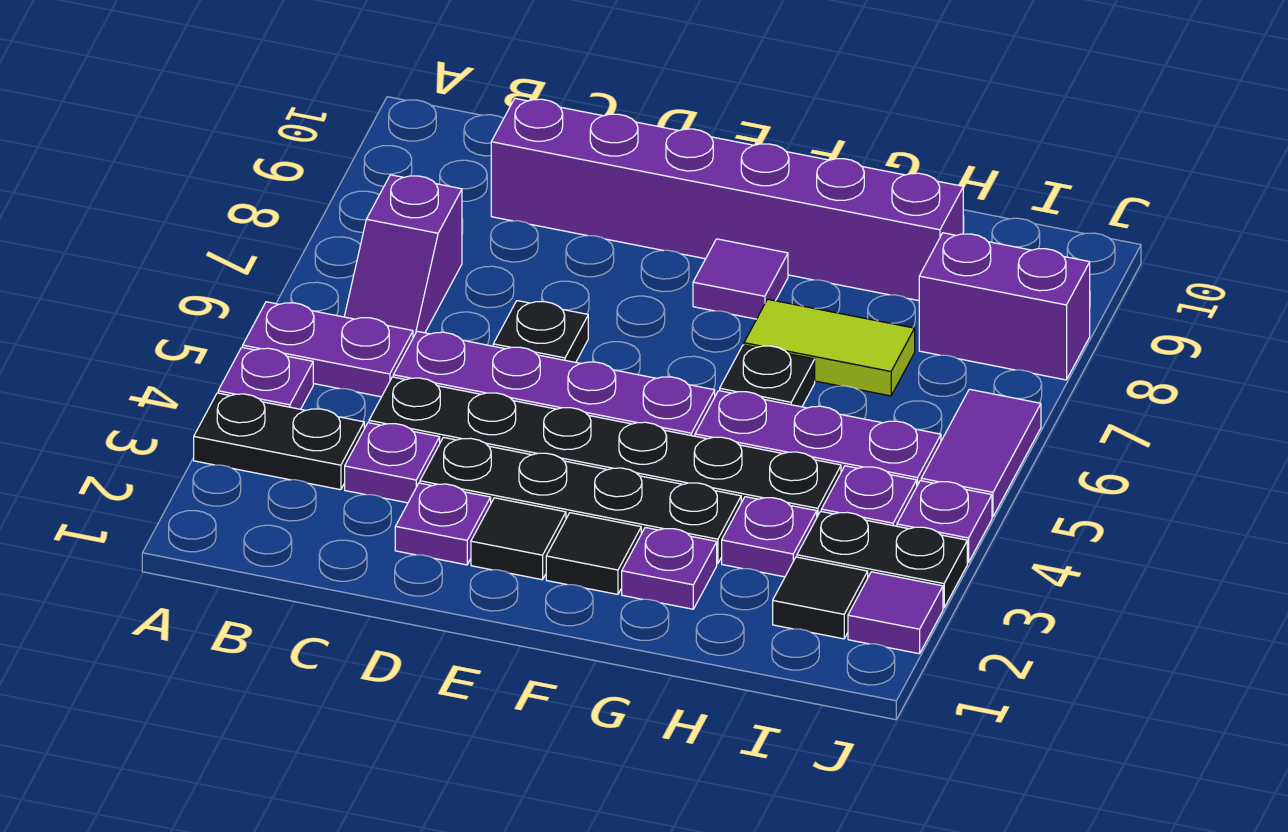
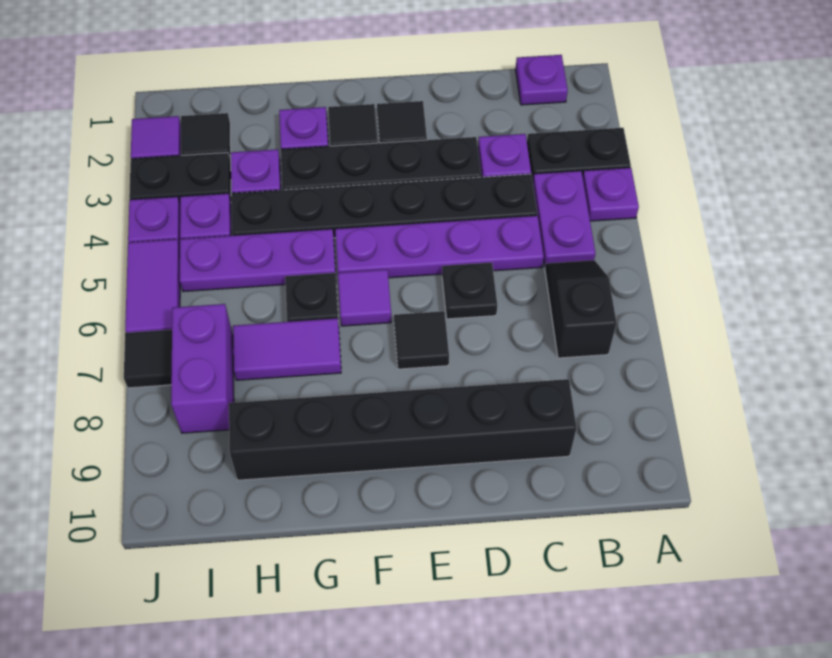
purple plate A5:B5 level 1 -> purple plate B4:B5 level 1
purple slope B6:B7 level 1 top 7 -> black slope B6:B7 level 1 top 7
purple brick C9:H9 level 1 -> black brick C9:H9 level 1
purple plate D2 level 1 -> purple plate B1 level 1
none -> black tile E7 level 1
purple tile F8 level 1 -> purple tile F6 level 1
lime tile G7:H7 level 1 -> purple tile G7:H7 level 1
purple brick I8:J8 level 1 -> purple brick I7:I8 level 1
none -> black tile J7 level 1

